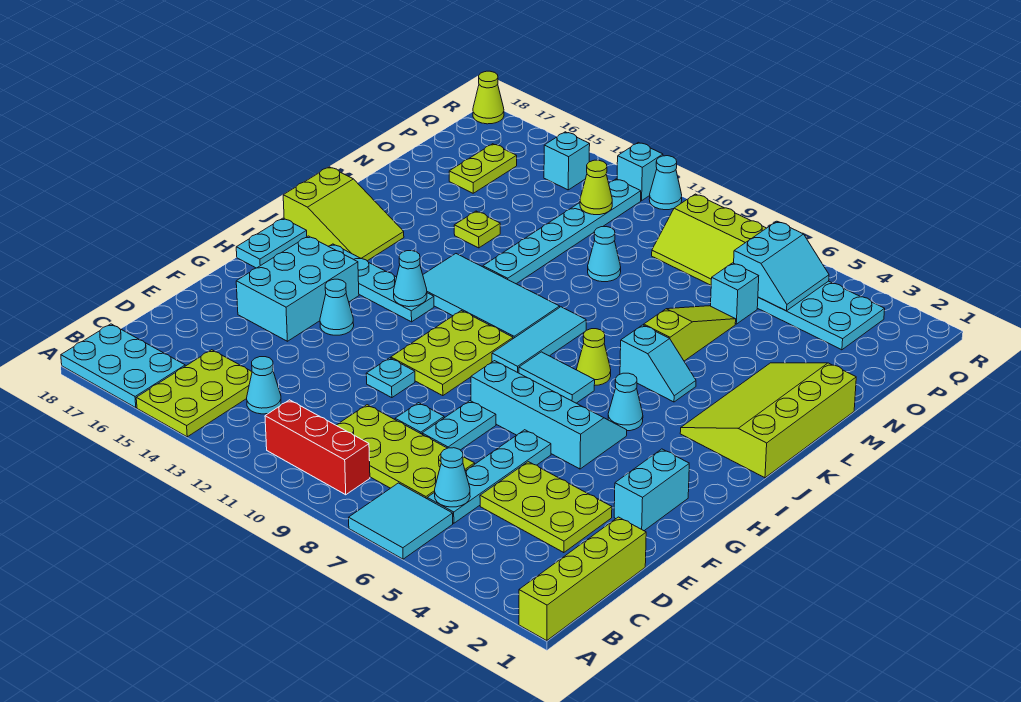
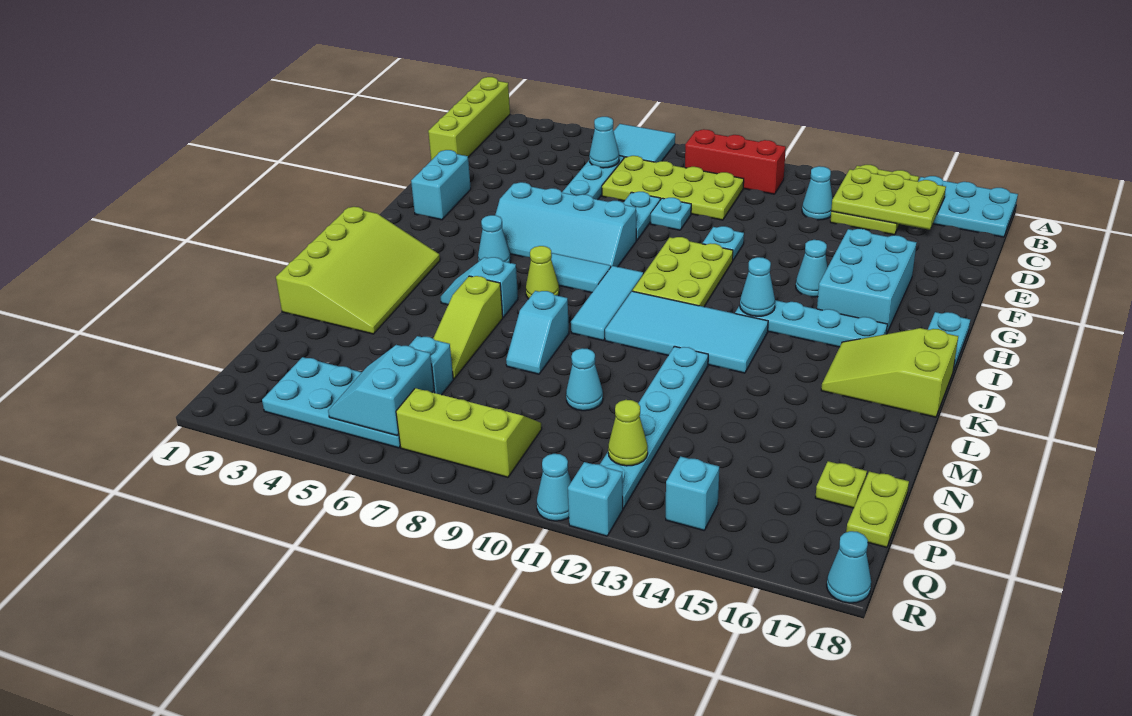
lime plate D3:E5 level 1 -> lime plate B14:C16 level 2
none -> cyan slope L8:M8 level 1 top L
lime plate M14 level 1 -> lime plate O17 level 1
lime plate O16:P16 level 1 -> lime plate O18:P18 level 1
lime cone R18 level 1 -> cyan cone R18 level 1

